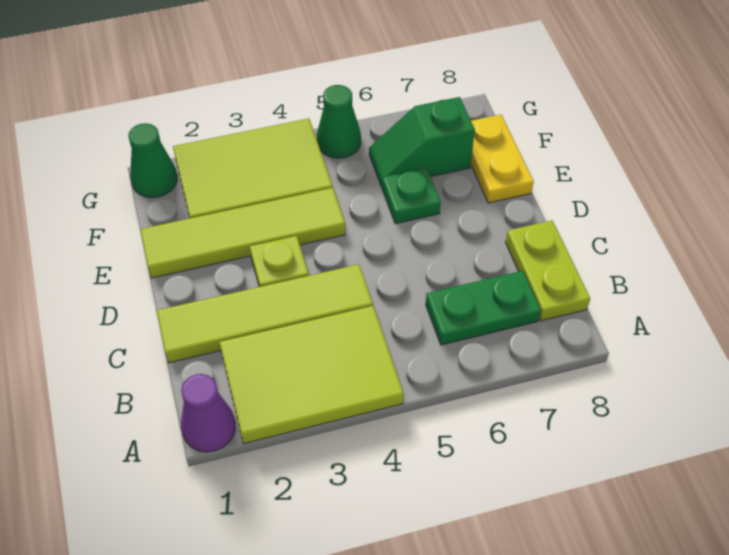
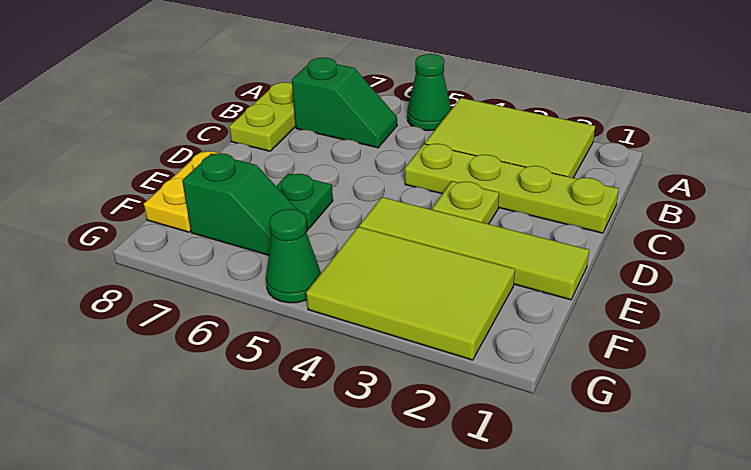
purple cone A1 level 1 -> none
green plate B6:B7 level 1 -> green slope B6:B7 level 1 top 7
lime tile C1:C4 level 1 -> lime plate C1:C4 level 1
green cone G1 level 1 -> green cone A5 level 1

